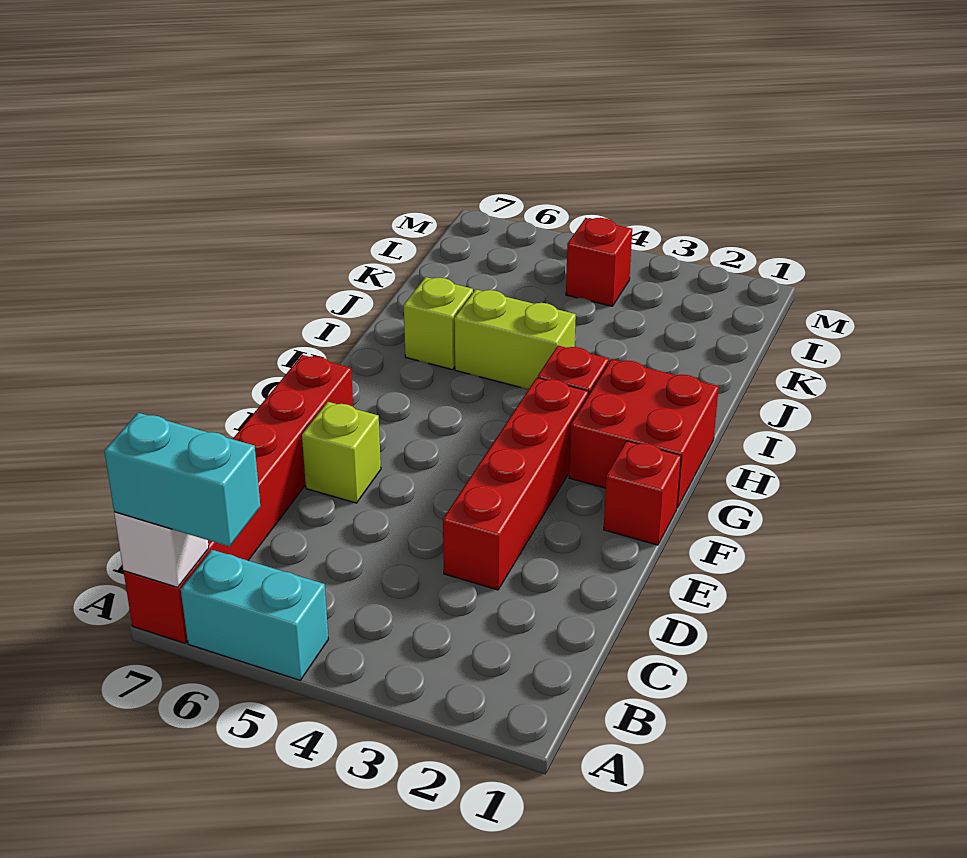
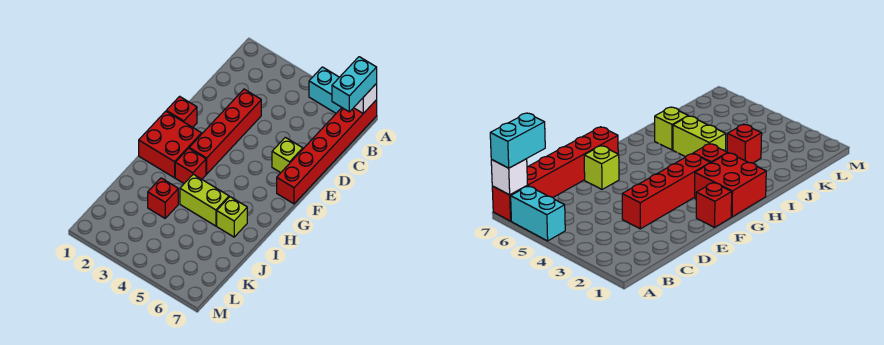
cyan brick A6:A7 level 3 -> cyan brick A7:B7 level 3
red brick L4 level 1 -> red brick J3 level 1

